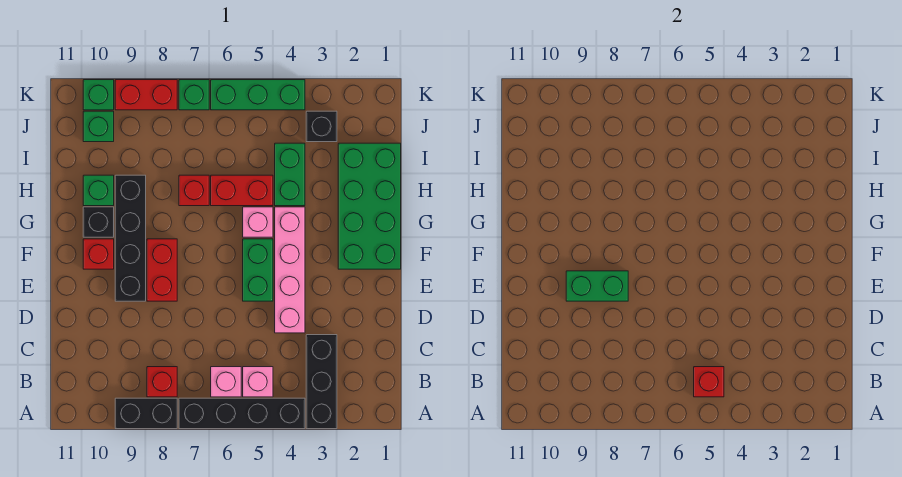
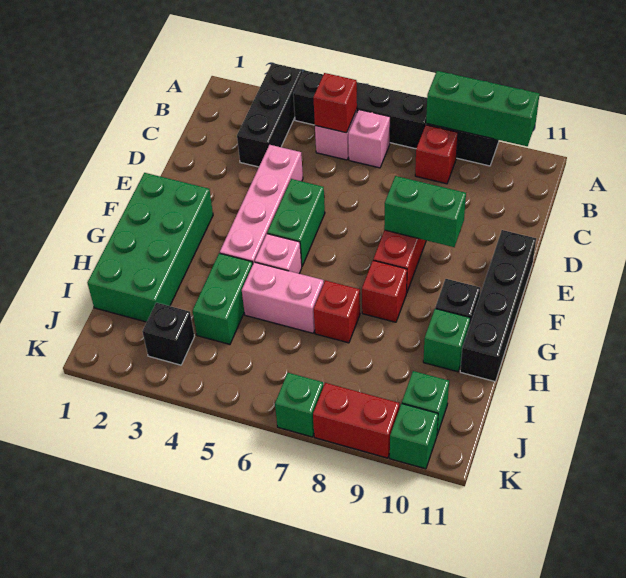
black brick E9:H9 level 1 -> black brick E11:H11 level 1
red brick F10 level 1 -> red brick G8 level 1
red brick H5:H6 level 1 -> pink brick H5:H6 level 1
green brick K4:K6 level 1 -> green brick A8:A10 level 2

